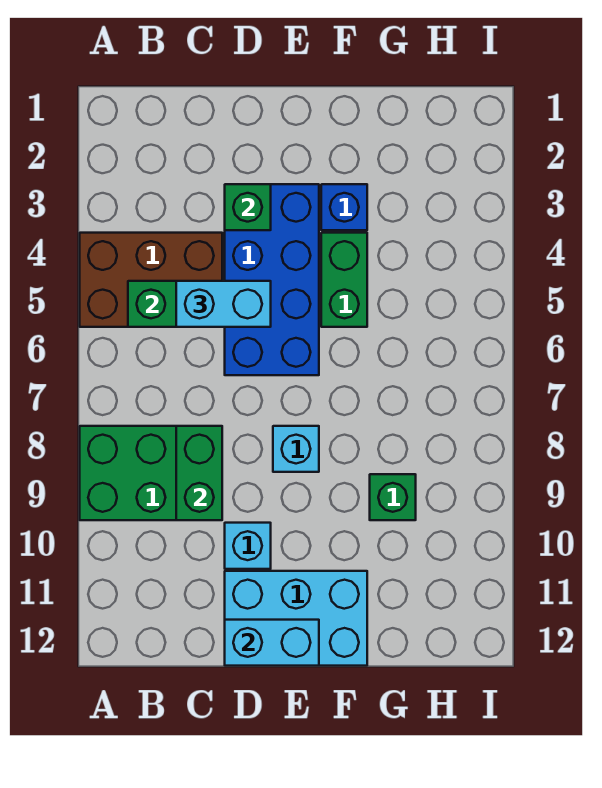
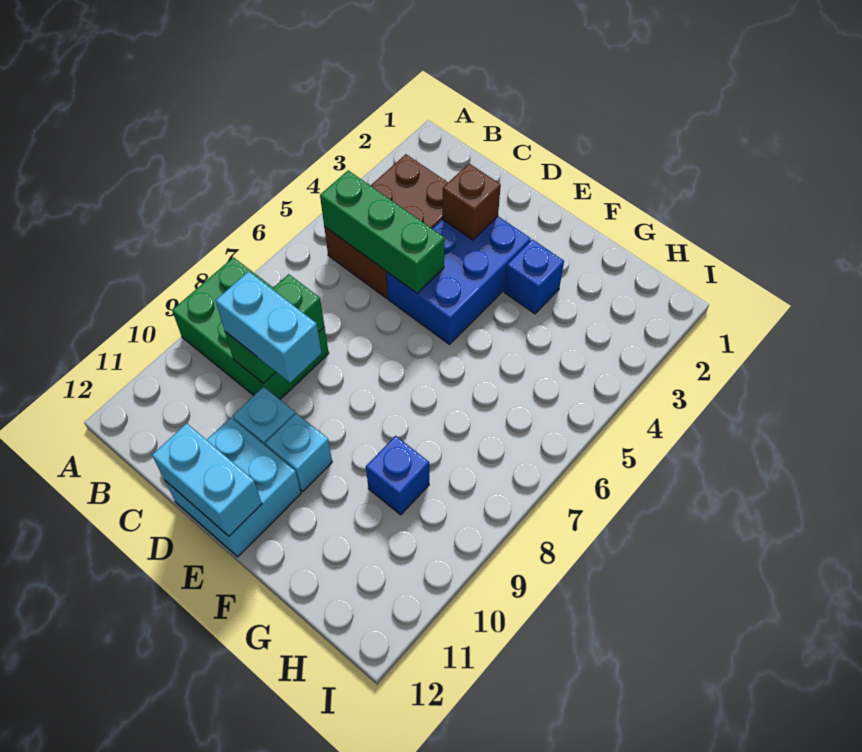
brown brick A4:C5 level 1 -> brown brick B3:C5 level 1
cyan brick C5:D5 level 3 -> cyan brick C9:D9 level 3
blue brick D3:E6 level 1 -> blue brick D3:E5 level 1
green brick D3 level 2 -> brown brick D3 level 2
cyan brick D11:F12 level 1 -> cyan brick D11:E12 level 1
cyan brick E8 level 1 -> cyan brick E10 level 1
green brick F4:F5 level 1 -> none
green brick G9 level 1 -> blue brick G9 level 1

